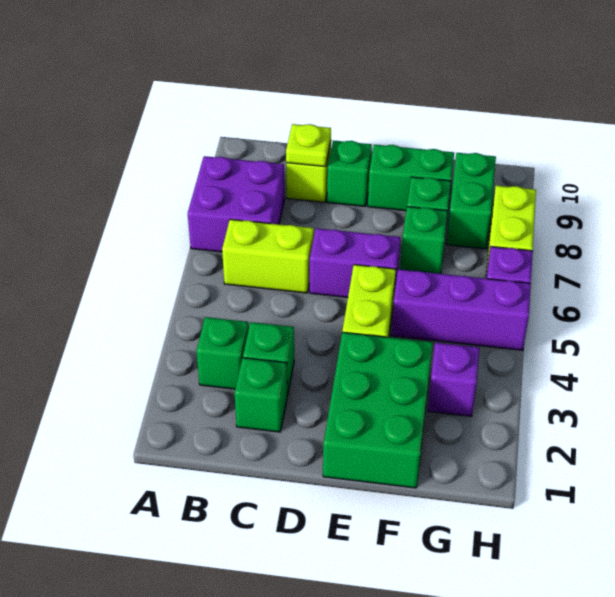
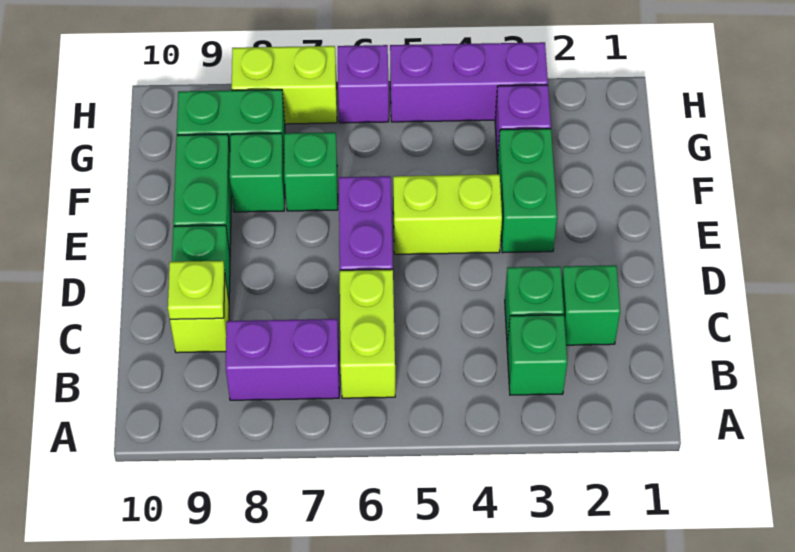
purple brick A7:B8 level 1 -> purple brick B7:B8 level 1
green brick E1:F3 level 1 -> green brick E3:F3 level 1
purple brick F5:H5 level 1 -> purple brick H3:H5 level 1

